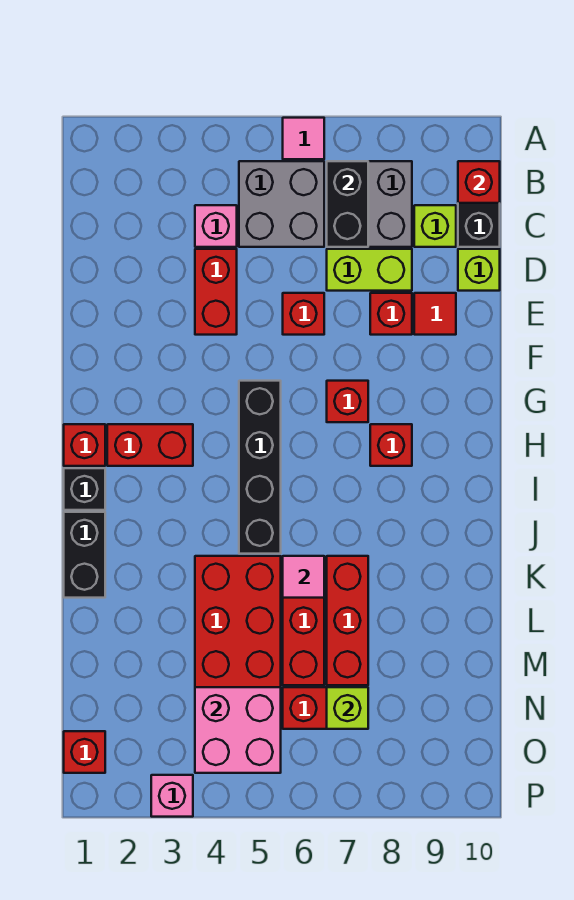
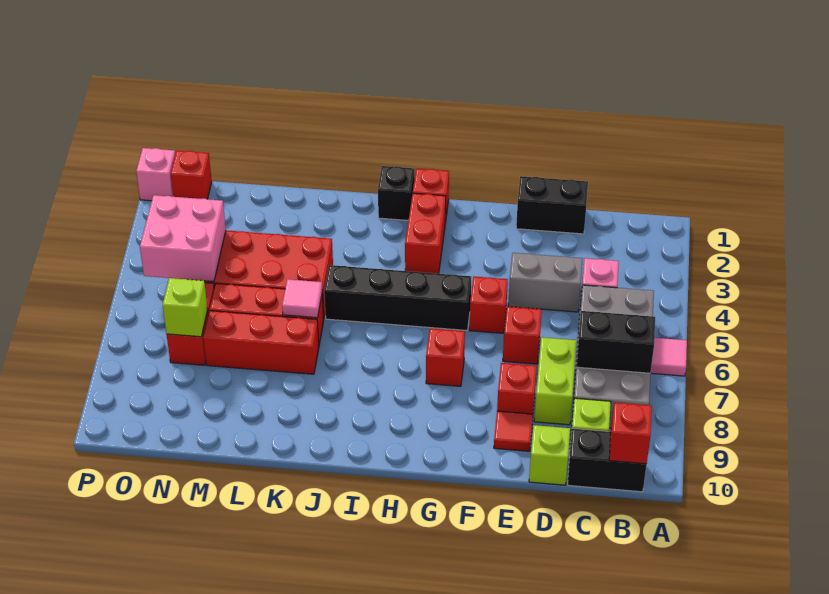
red brick D4:E4 level 1 -> grey brick D4:E4 level 1
red brick H8 level 1 -> red brick F5 level 1
black brick J1:K1 level 1 -> black brick D1:E1 level 1
pink brick P3 level 1 -> pink brick P1 level 1

